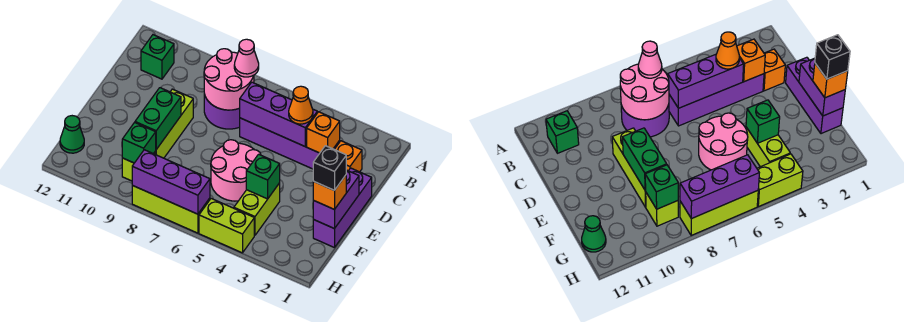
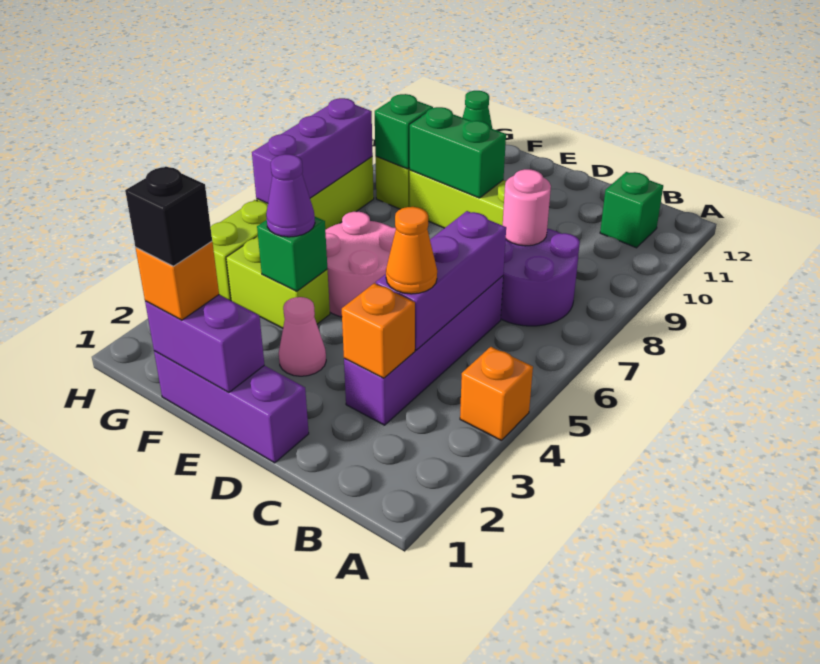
pink round brick B7:C8 level 2 -> pink round brick C8 level 2
pink cone B7 level 3 -> pink cone E3 level 1
orange brick C2 level 1 -> orange brick A4 level 1
none -> purple cone F4 level 3

